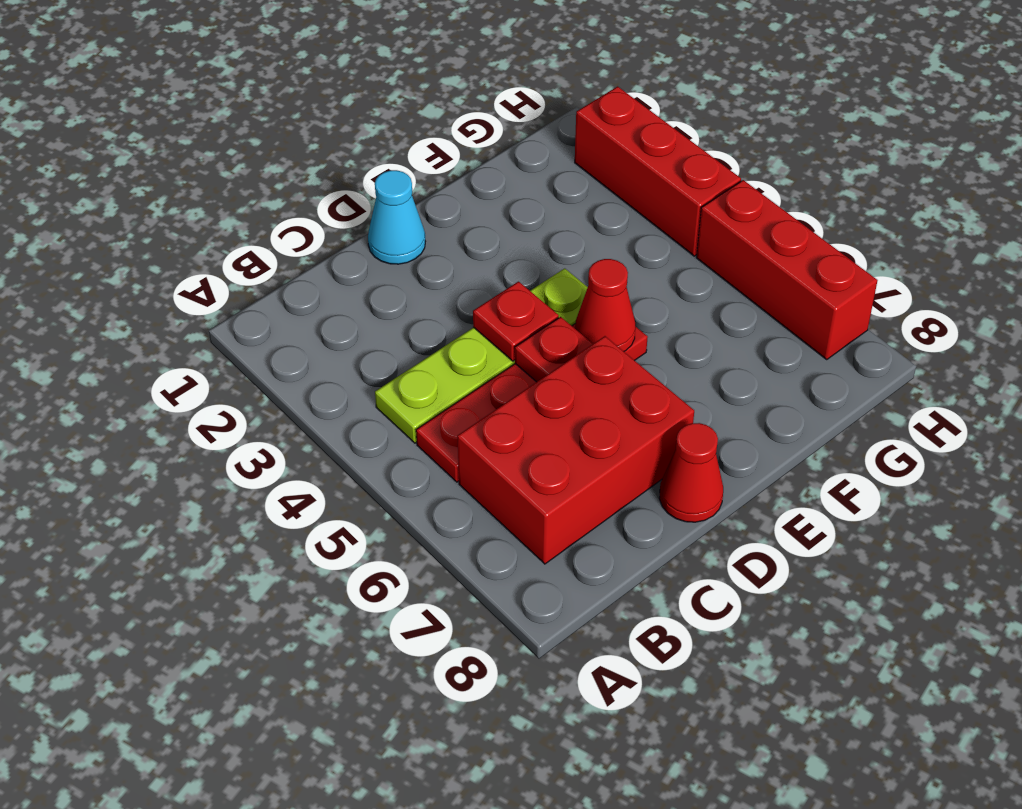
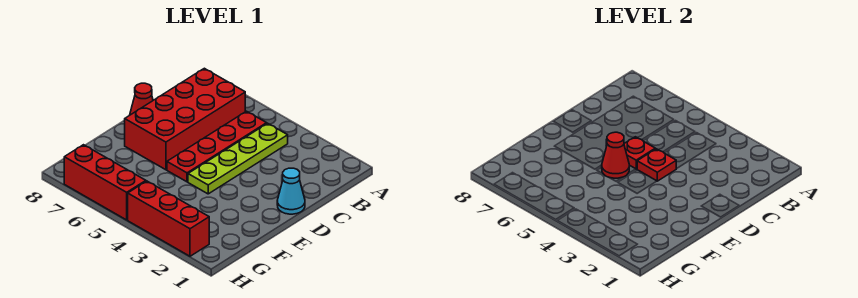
red brick B6:D7 level 1 -> red brick B6:E7 level 1

